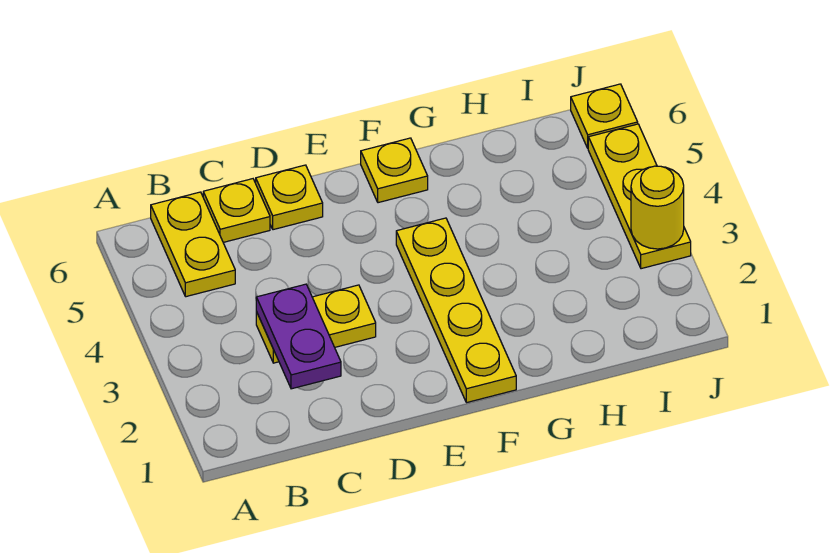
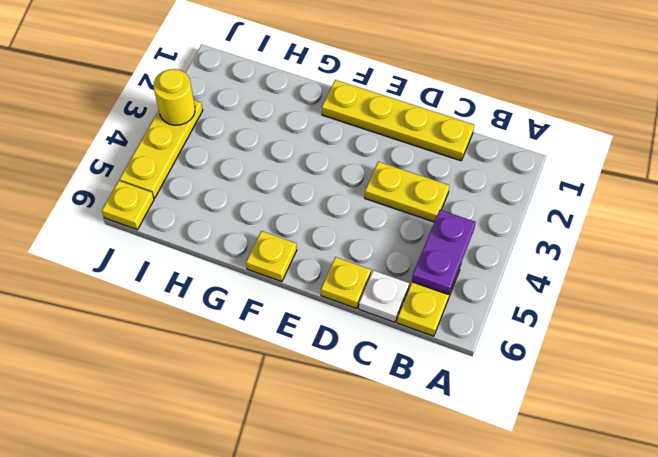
purple plate C2:C3 level 2 -> purple plate B4:B5 level 2
yellow plate C6 level 1 -> white plate C6 level 1
yellow plate F1:F4 level 1 -> yellow plate C1:F1 level 1

